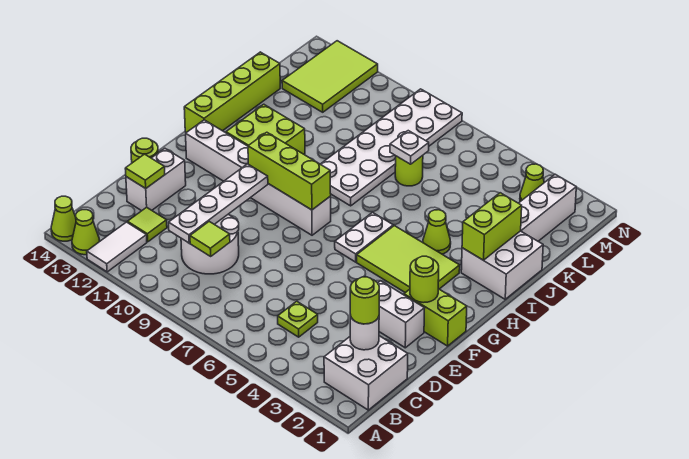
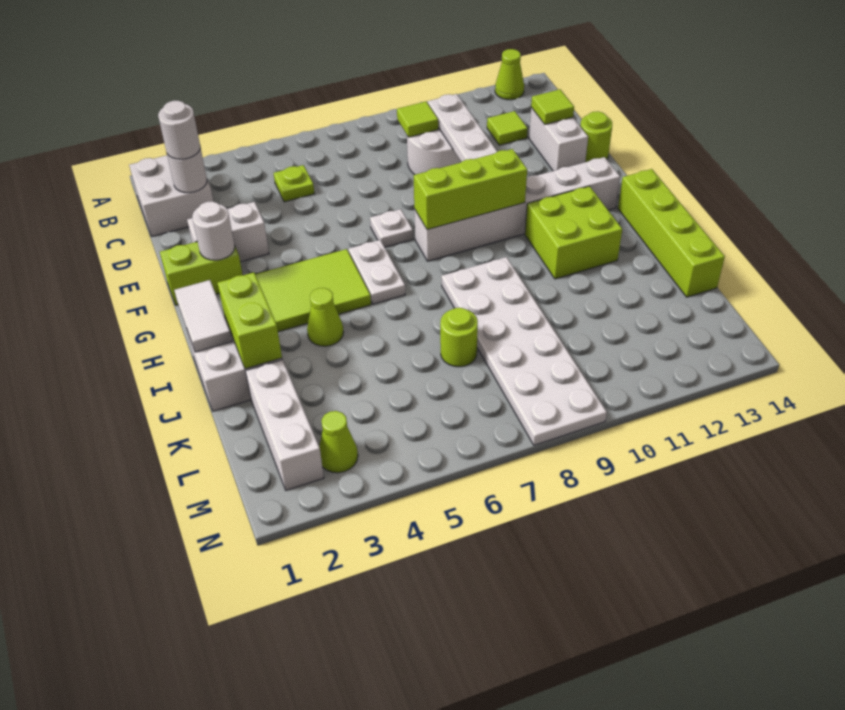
white tile A12:B12 level 1 -> white tile H1:I1 level 2
lime cone A14 level 1 -> none
lime round brick C2 level 3 -> white round brick C2 level 3
lime round brick F2 level 2 -> white round brick F2 level 2
white plate K7 level 2 -> white plate F7 level 1
lime tile L12:N13 level 1 -> none

